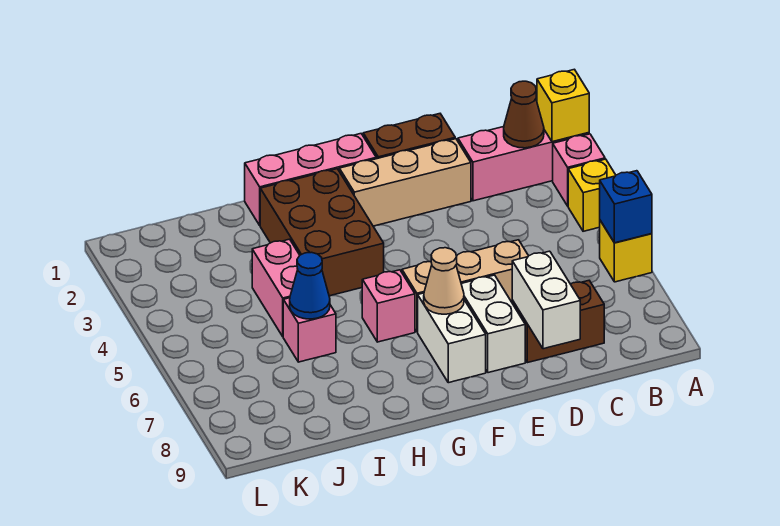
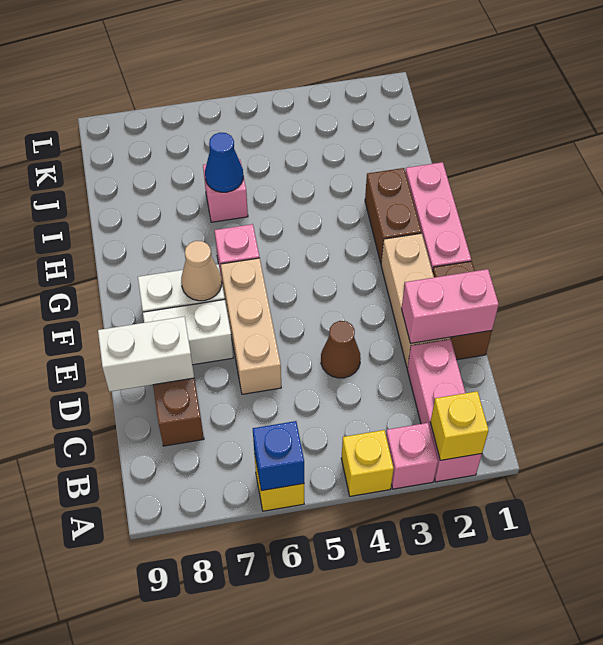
brown cone B2 level 2 -> brown cone D4 level 1
brown brick G2:H4 level 1 -> brown brick G2:H2 level 1
pink brick I4:I5 level 1 -> pink brick D1:D2 level 2

